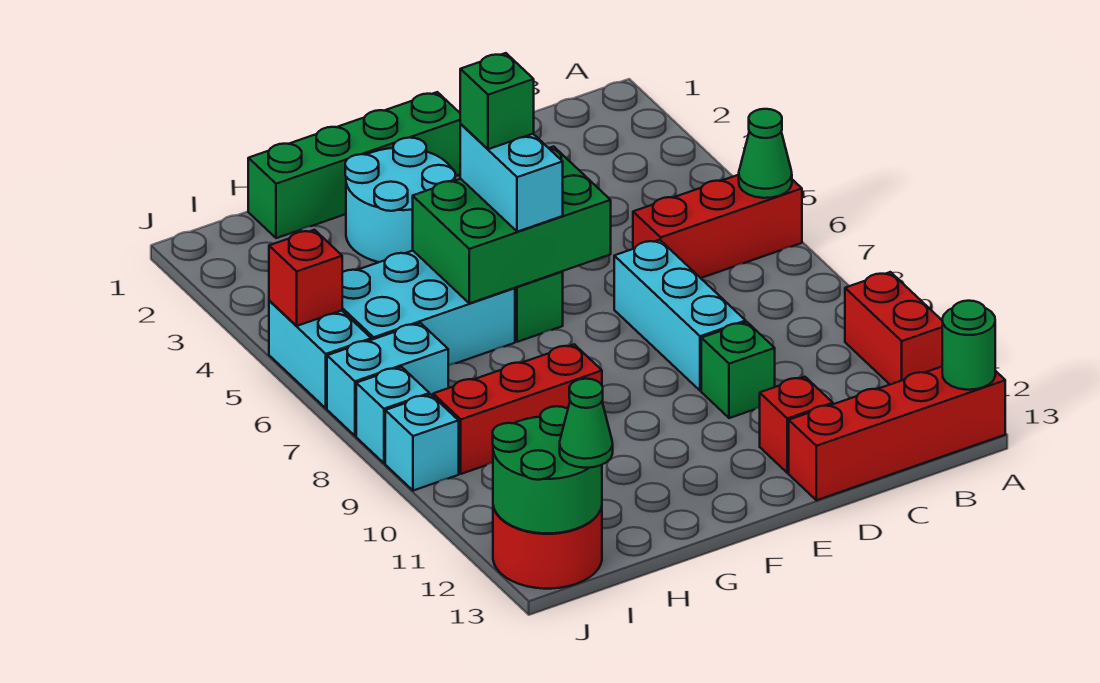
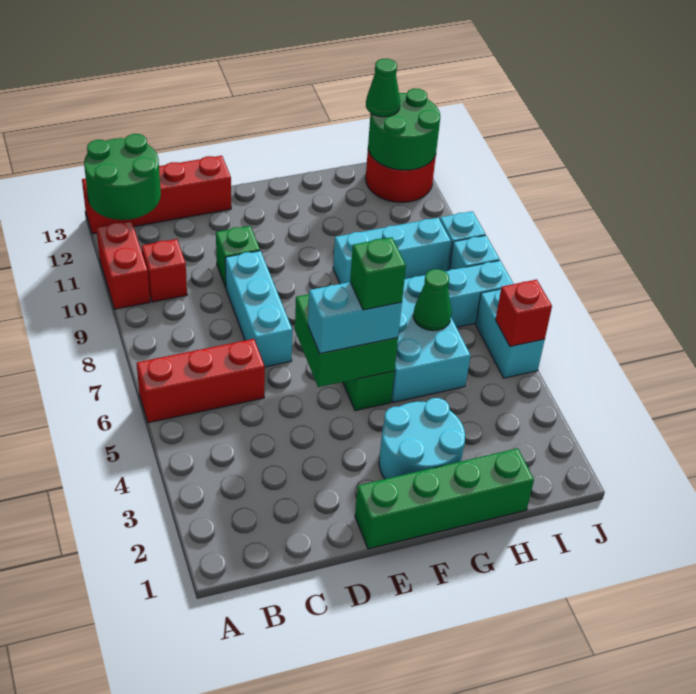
green cone A6 level 2 -> green cone H6 level 2
green round brick A13 level 2 -> green round brick A12:B13 level 2
red brick D12 level 1 -> red brick B10 level 1
green brick E5:G6 level 2 -> green brick E5:F6 level 2
cyan brick F5:F6 level 3 -> cyan brick E5:F5 level 3
cyan brick G5:I6 level 1 -> cyan brick G5:H7 level 1
red brick G9:I9 level 1 -> cyan brick G9:I9 level 1

